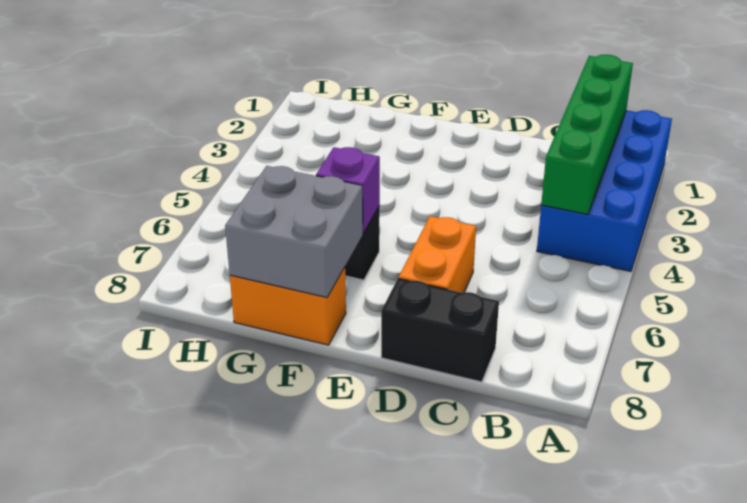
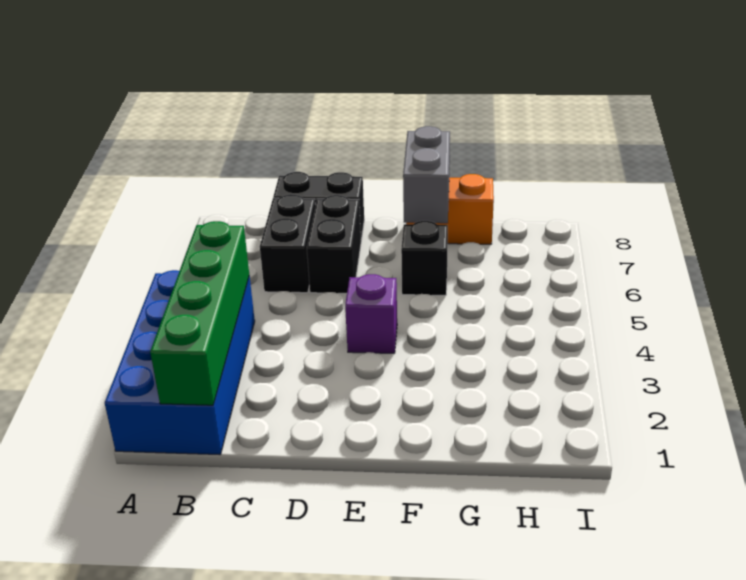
none -> black brick C6:C7 level 1
orange brick D6:D7 level 1 -> black brick D6:D7 level 1
purple brick F6 level 2 -> purple brick E4 level 1
grey brick F7:G8 level 2 -> grey brick F7:F8 level 2

